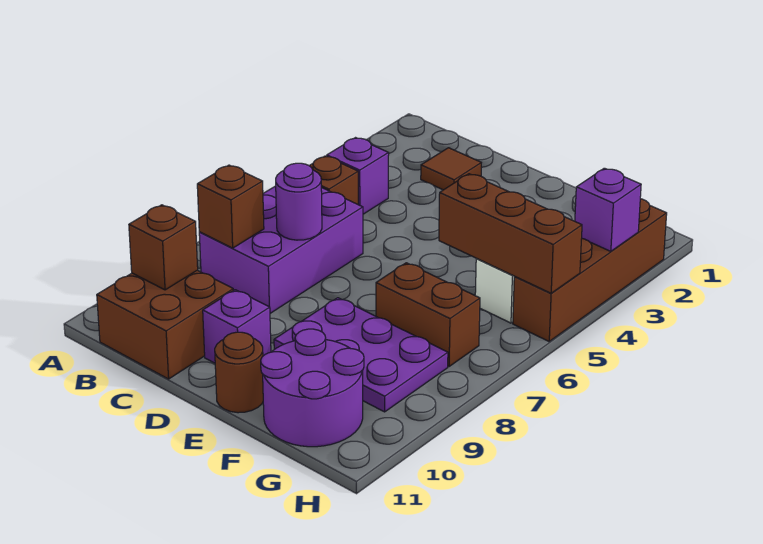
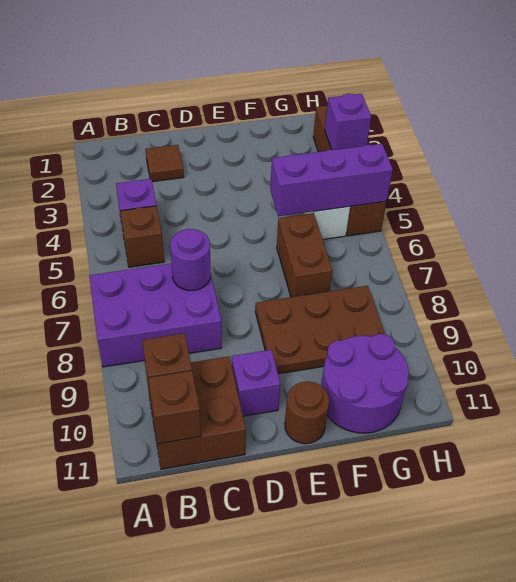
purple brick B6:C8 level 1 -> purple brick A7:C8 level 1
brown brick B8 level 2 -> brown brick B11 level 2
purple plate E8:G9 level 1 -> brown plate E8:G9 level 1
brown brick F5:H5 level 2 -> purple brick F5:H5 level 2
brown brick F7:G7 level 1 -> brown brick F6:F7 level 1

